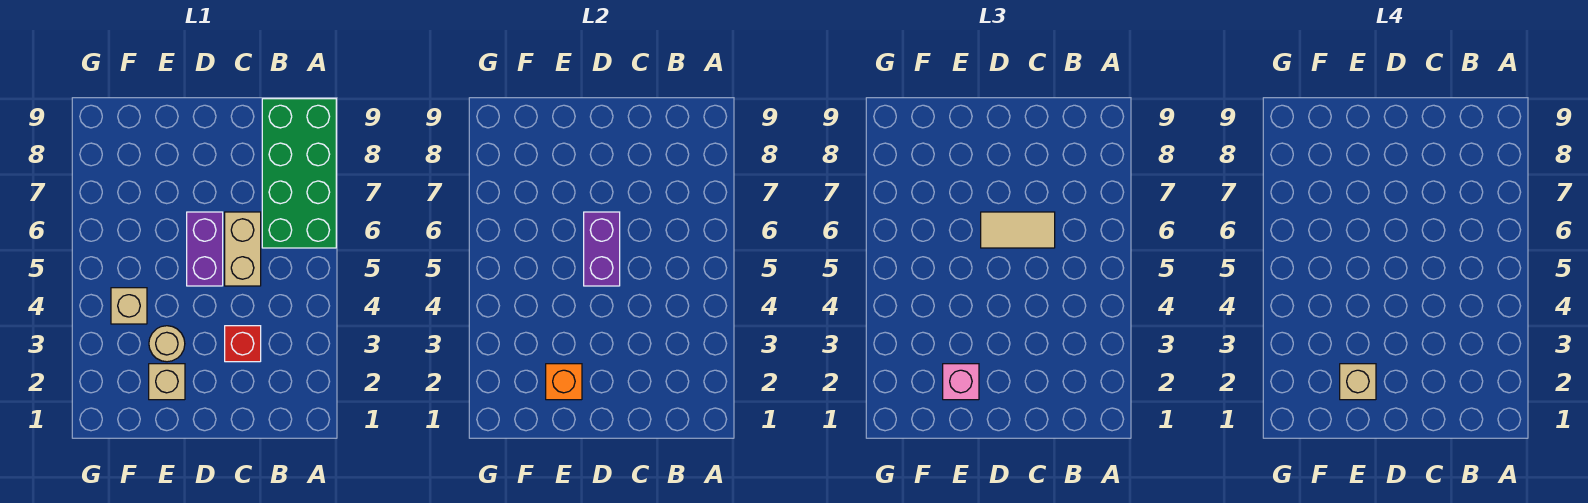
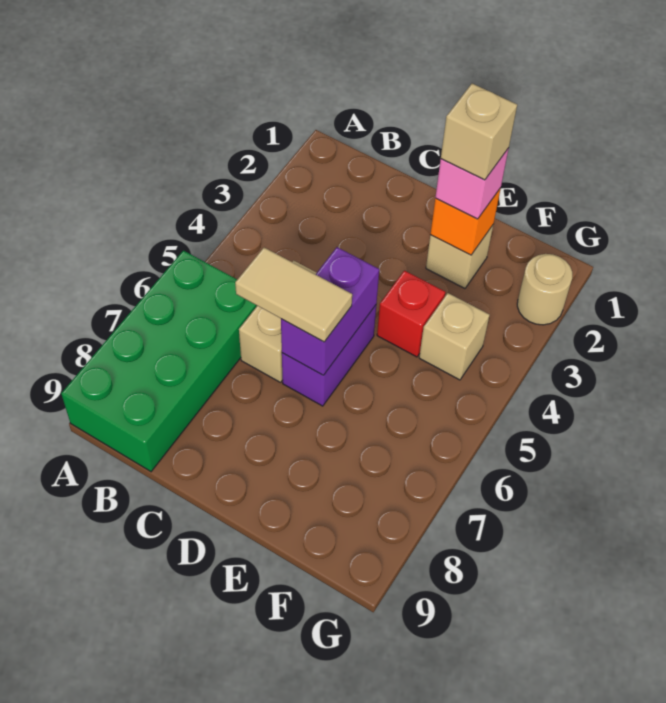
red brick C3 level 1 -> red brick E4 level 1
tan round brick E3 level 1 -> tan round brick G2 level 1

